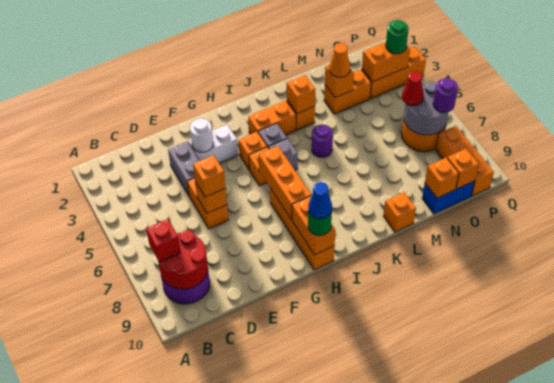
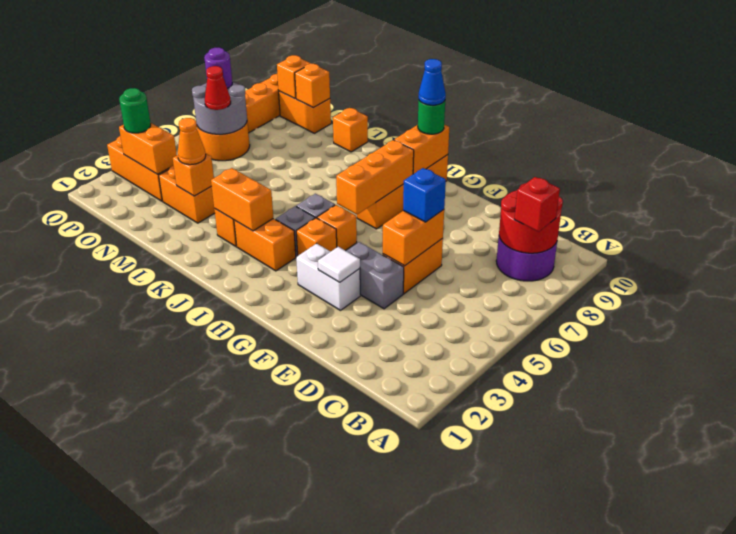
grey brick E3:E4 level 1 -> grey brick E4:F4 level 1
orange brick E6 level 2 -> orange brick E5:E6 level 2
orange brick E6 level 3 -> blue brick E6 level 3
white round brick F3 level 2 -> white tile F3 level 2
orange brick K3 level 2 -> orange brick J3:K3 level 2
purple round brick K5 level 1 -> none
blue brick N10:O10 level 1 -> orange brick N10:O10 level 1

